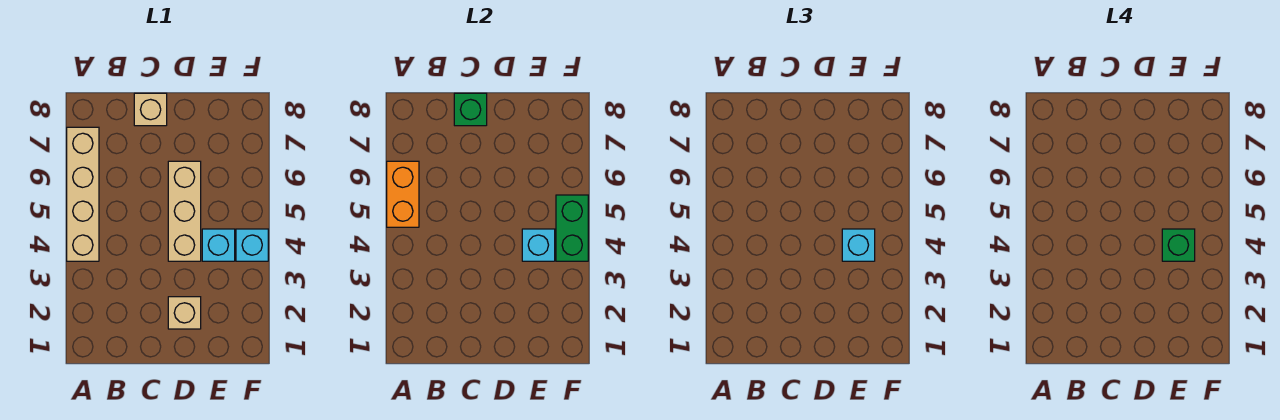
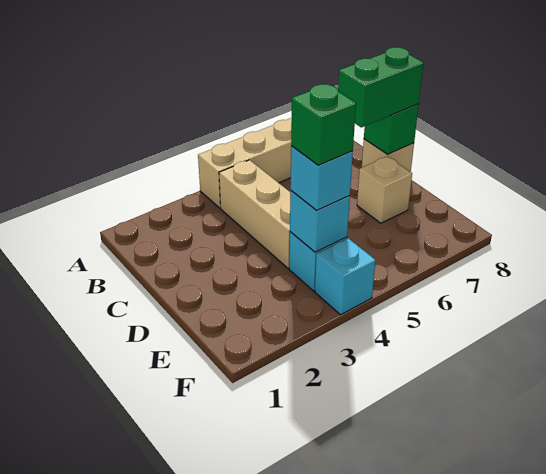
orange brick A5:A6 level 2 -> none
tan brick D2 level 1 -> tan brick D7 level 1
tan brick D4:D6 level 1 -> tan brick B4:D4 level 1
green brick F4:F5 level 2 -> green brick C7:C8 level 3

